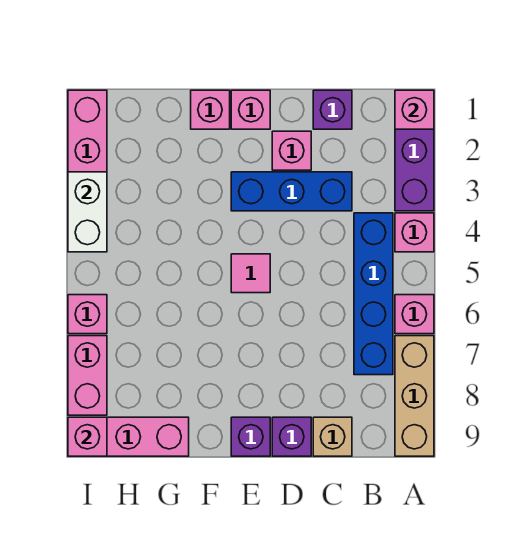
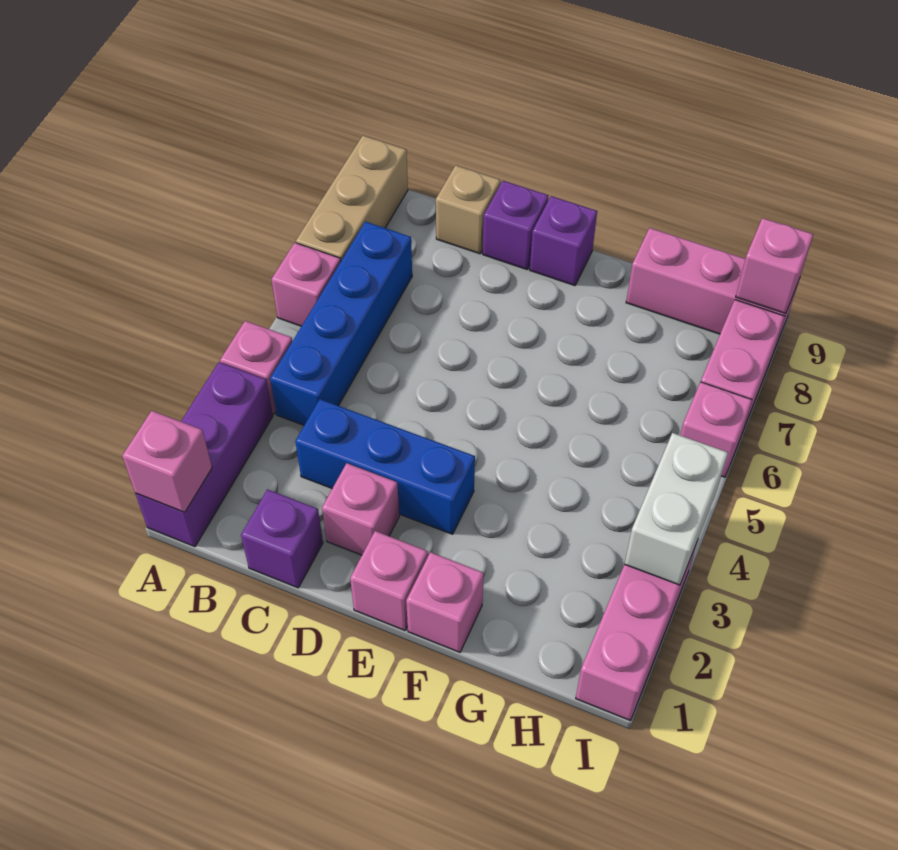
pink tile E5 level 1 -> none

